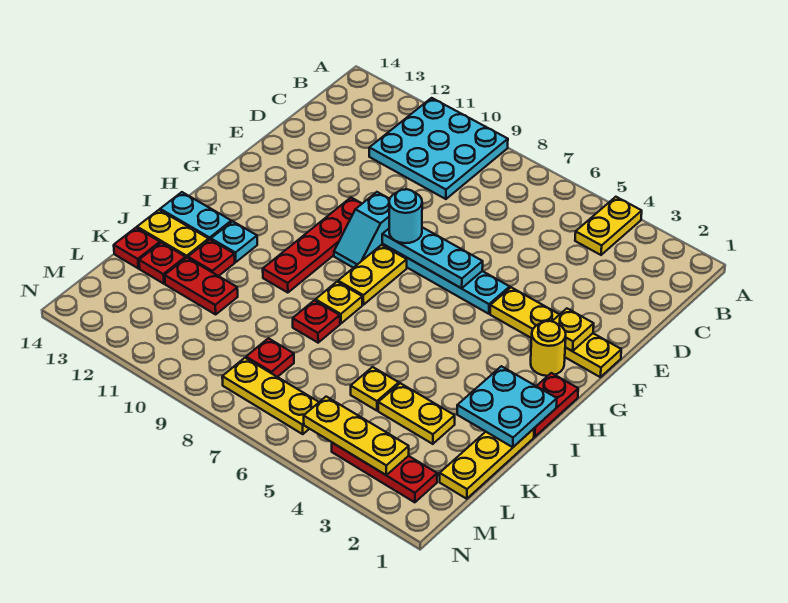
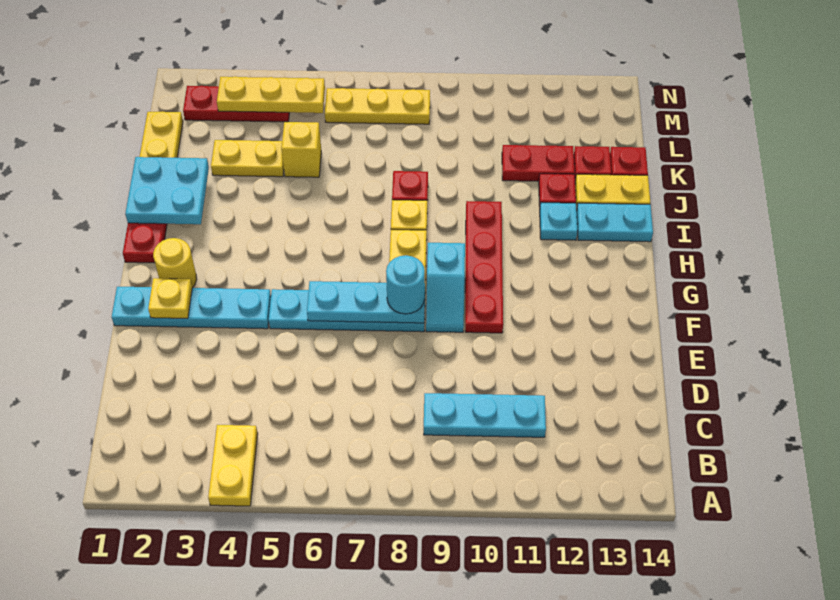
cyan plate A9:C11 level 1 -> cyan plate C9:C11 level 1
yellow plate F1:F4 level 1 -> cyan plate F1:F4 level 1
cyan slope F9:G9 level 1 top F -> cyan slope F9:G9 level 1 top G
yellow plate K5 level 1 -> yellow brick K5 level 1
red plate L8 level 1 -> none

